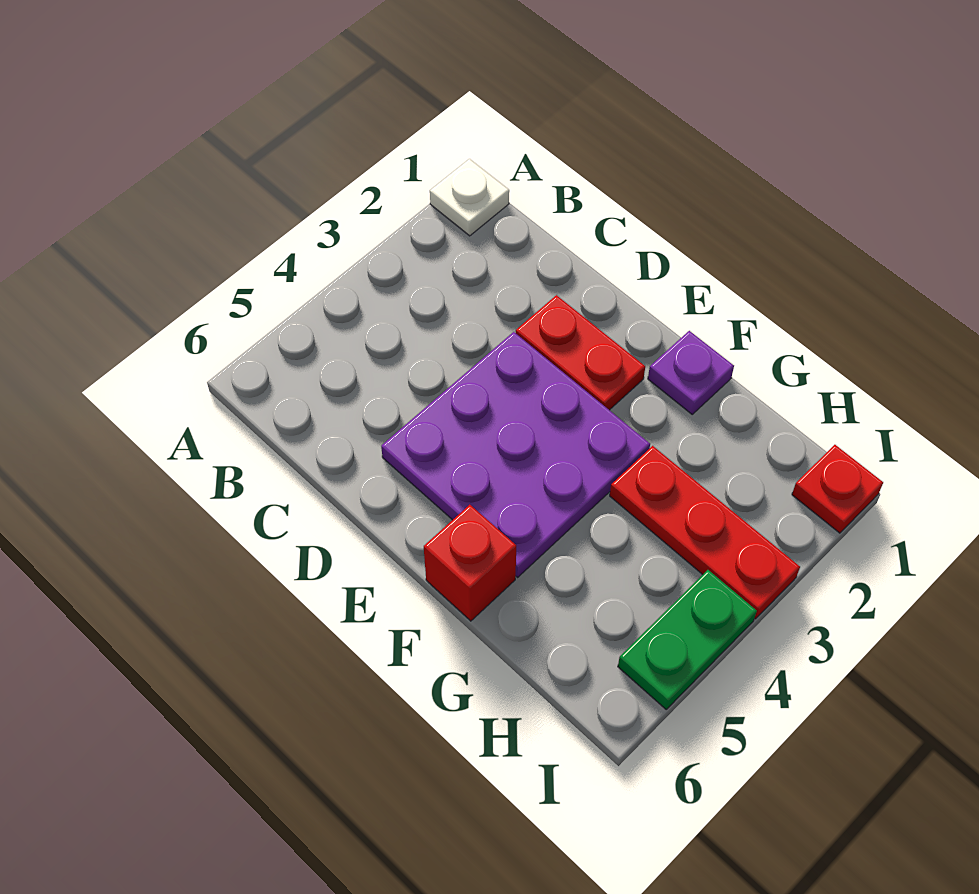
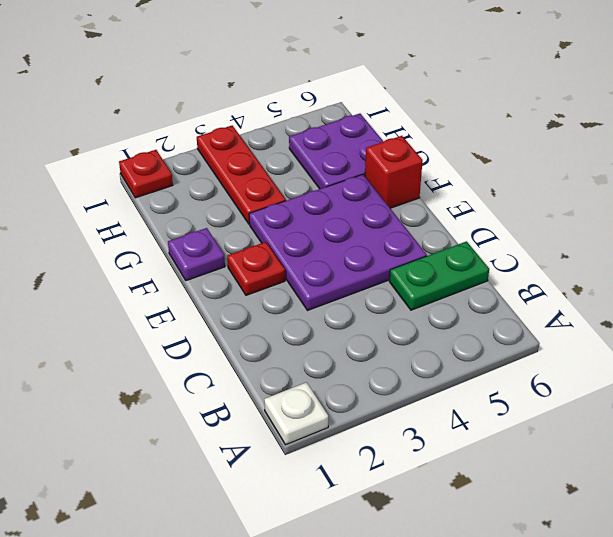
red plate D2:E2 level 1 -> red plate E2 level 1
none -> purple plate G5:H6 level 1
green plate I4:I5 level 1 -> green plate C5:C6 level 1

